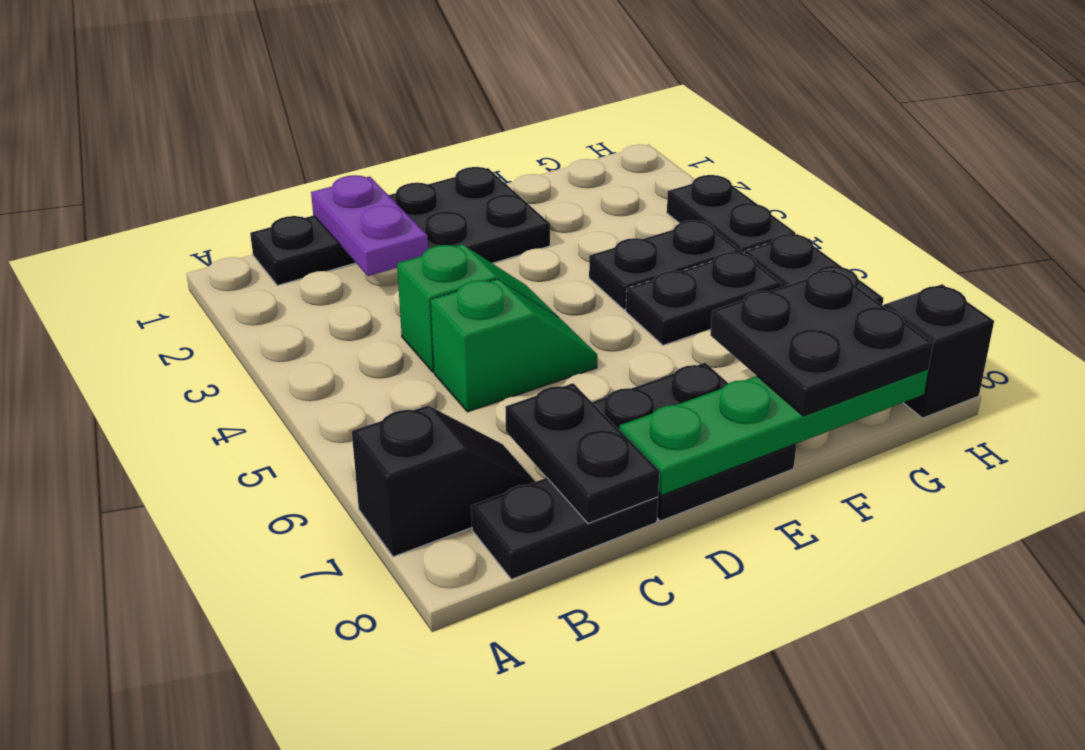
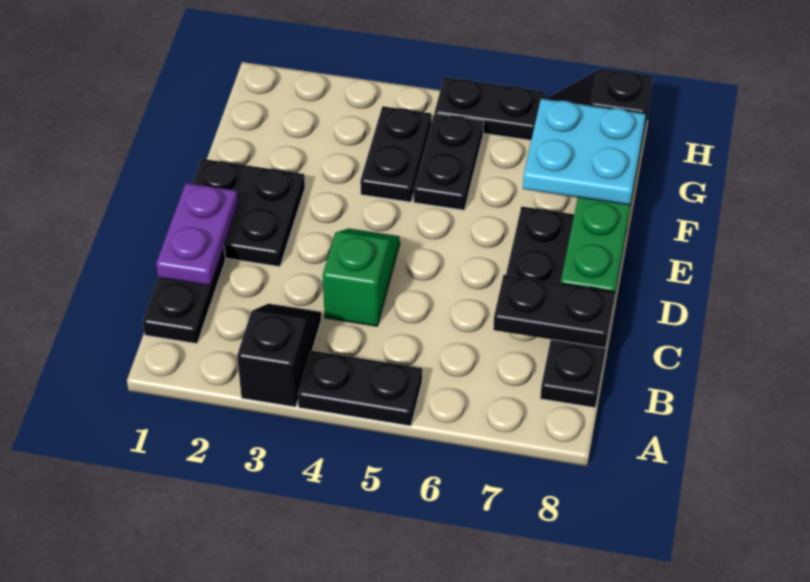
black slope A7:B7 level 1 top A -> black slope A3:B3 level 1 top A
purple plate C1:C2 level 2 -> purple plate C1:D1 level 2
green slope C5:D5 level 1 top C -> none
black plate F7:G8 level 3 -> cyan plate F7:G8 level 3
black plate H3:H4 level 1 -> black plate A4:A5 level 1

